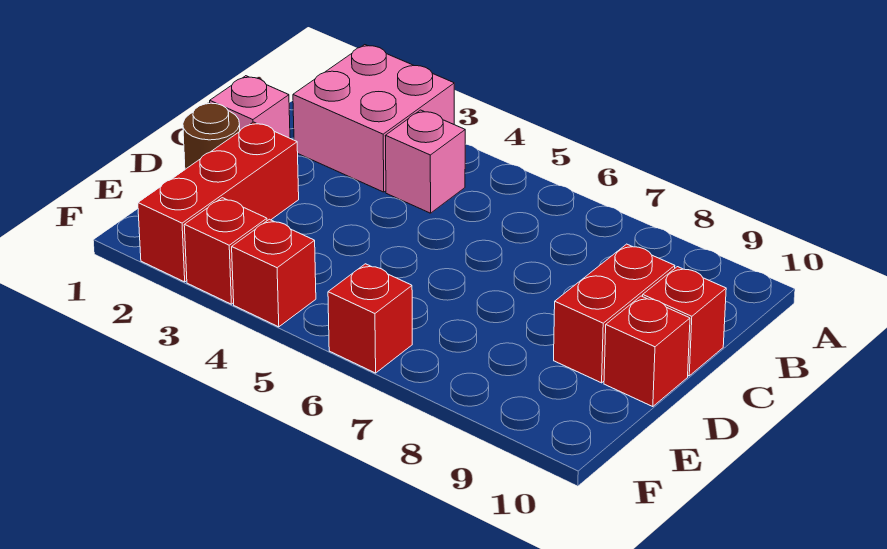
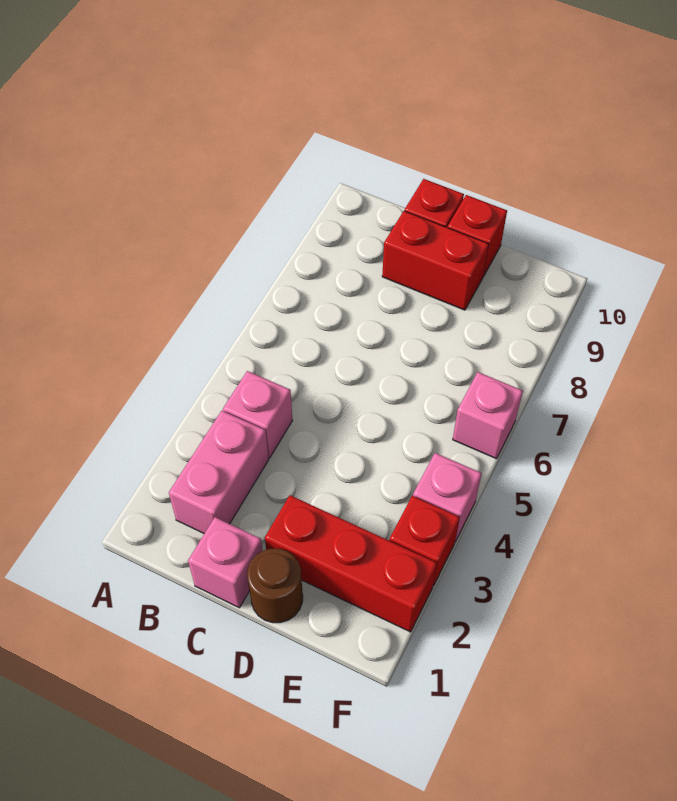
pink brick A2:B3 level 1 -> pink brick B2:B3 level 1
red brick F4 level 1 -> pink brick F4 level 1
red brick F6 level 1 -> pink brick F6 level 1

